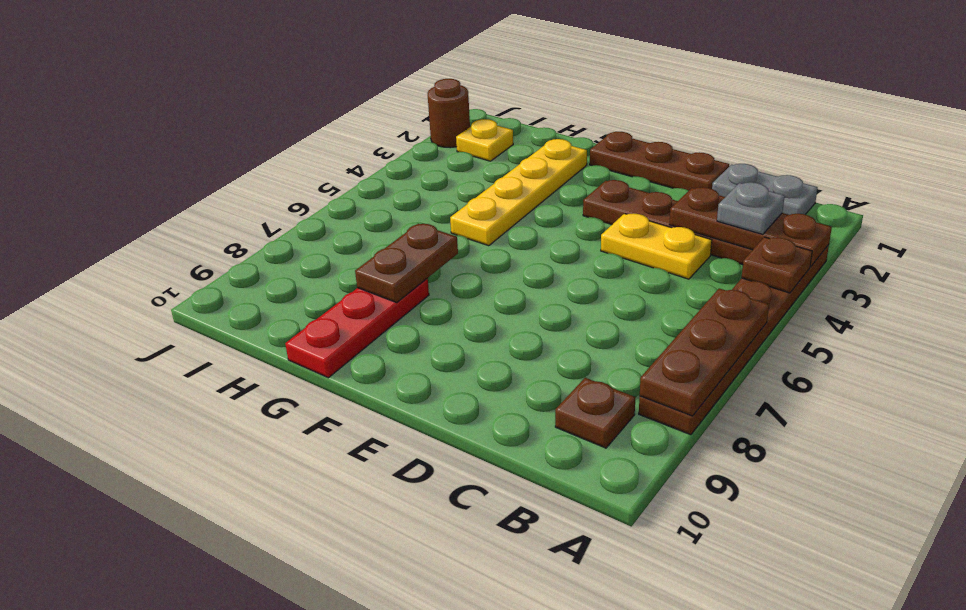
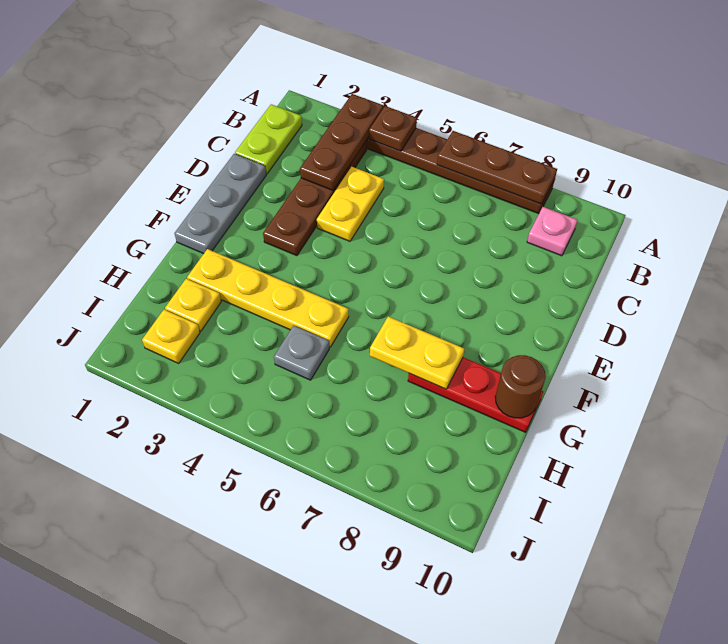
grey plate B1:C1 level 1 -> lime plate B1:C1 level 1
grey plate B3 level 3 -> grey plate H5 level 1
brown plate B9 level 1 -> pink plate B9 level 1
brown plate D1:F1 level 1 -> grey plate D1:F1 level 1
brown plate G7:G8 level 2 -> yellow plate G7:G8 level 2
none -> yellow plate H2 level 1
brown round brick J2 level 1 -> brown round brick G10 level 2

